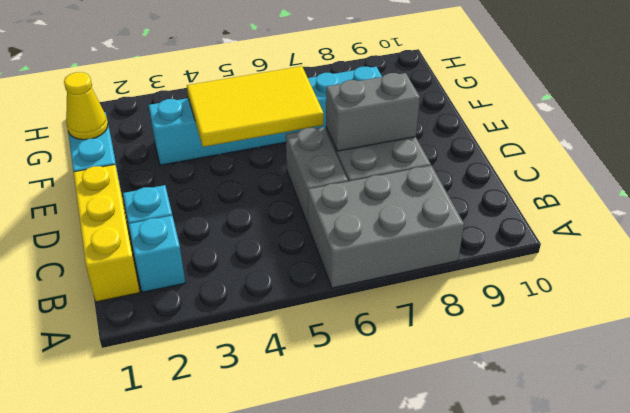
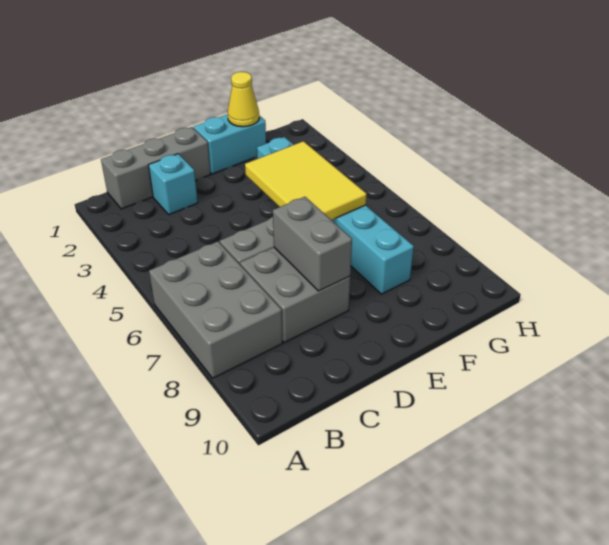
yellow brick B1:D1 level 1 -> grey brick B1:D1 level 1
cyan brick B2 level 1 -> none

